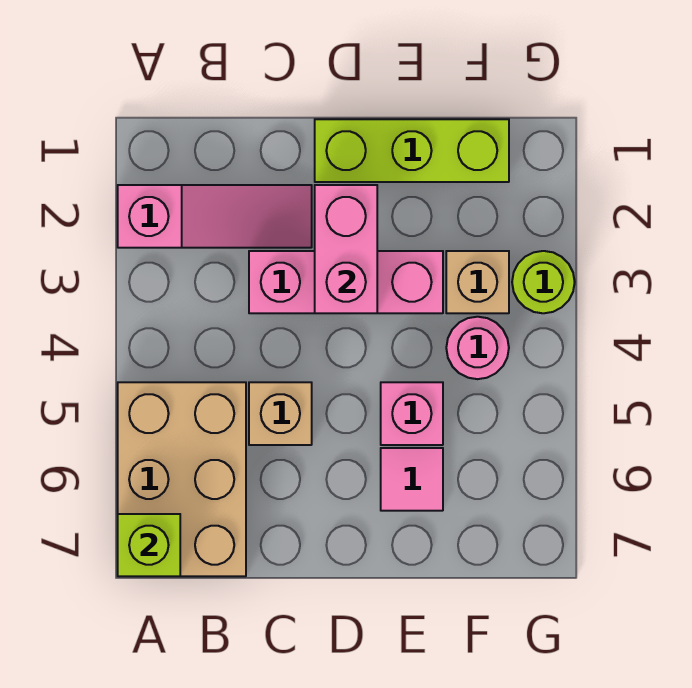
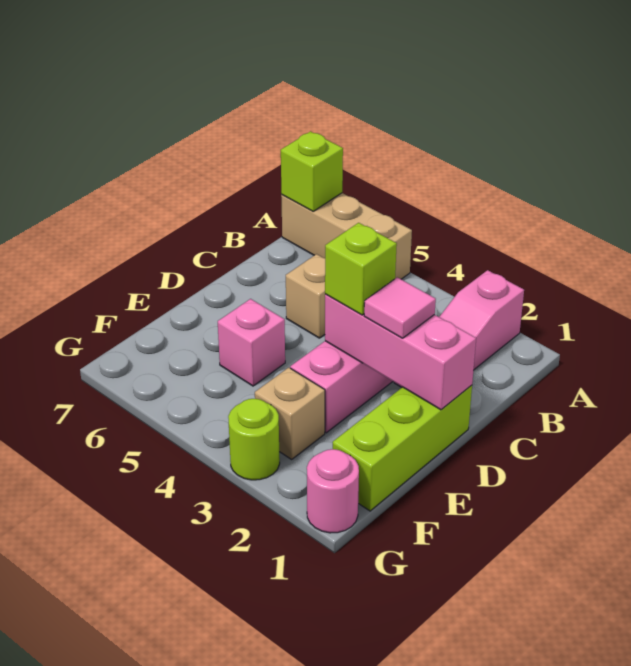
tan brick A5:B7 level 1 -> tan brick A5:A7 level 1
pink brick D2:D3 level 2 -> pink brick D1:D3 level 2
none -> lime brick D3 level 3
pink tile E6 level 1 -> pink tile D2 level 3
pink round brick F4 level 1 -> pink round brick G1 level 1

